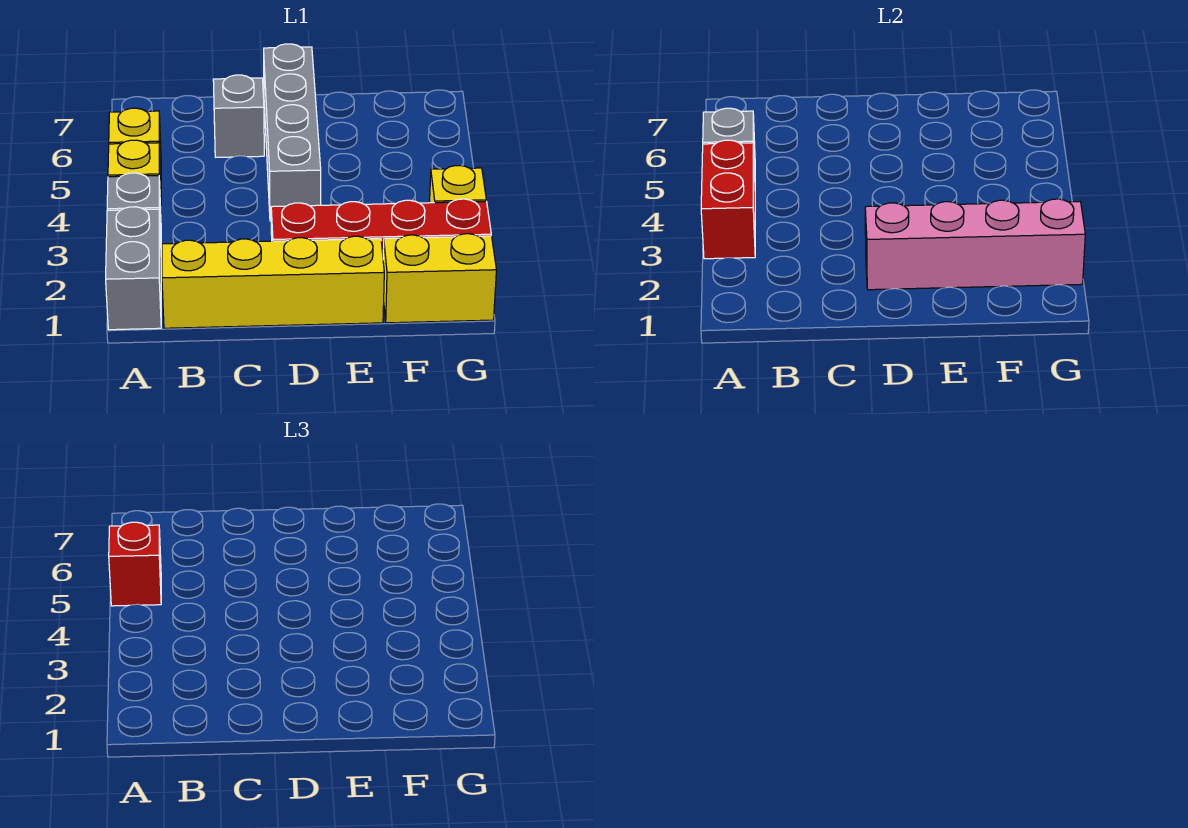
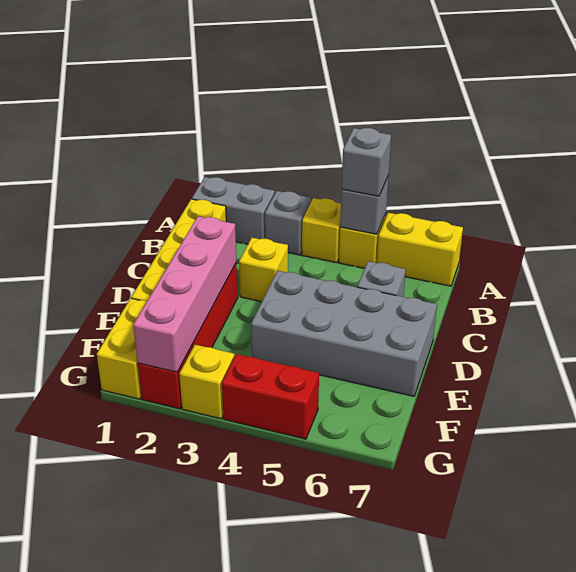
red brick A3:A4 level 2 -> red brick G4:G5 level 1
red brick A5 level 3 -> grey brick A5 level 3
none -> yellow brick A6:A7 level 1
none -> yellow brick C3 level 1
grey brick D4:D7 level 1 -> grey brick D4:E7 level 1

